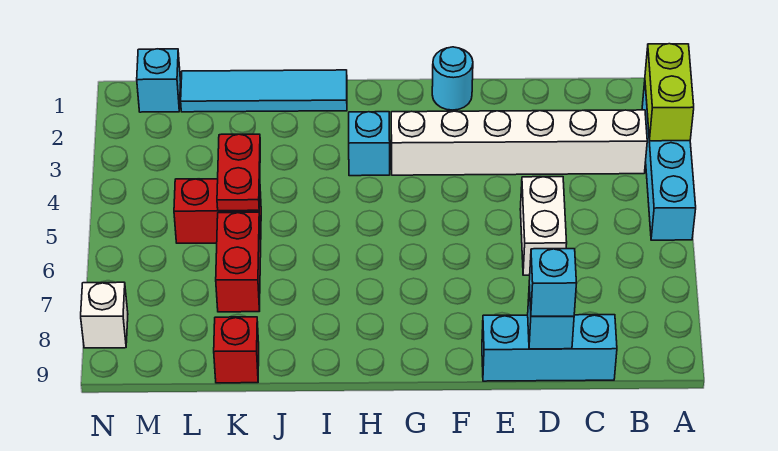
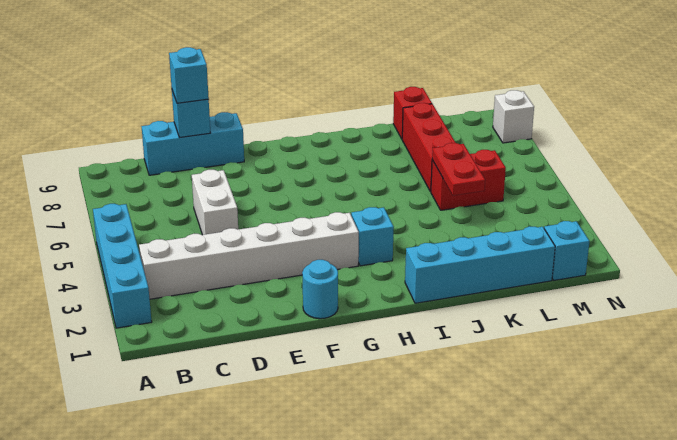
lime brick A2:A3 level 2 -> none
cyan tile I1:L1 level 1 -> cyan brick I1:L1 level 1
red brick K6:K7 level 1 -> red brick K6:K8 level 1

